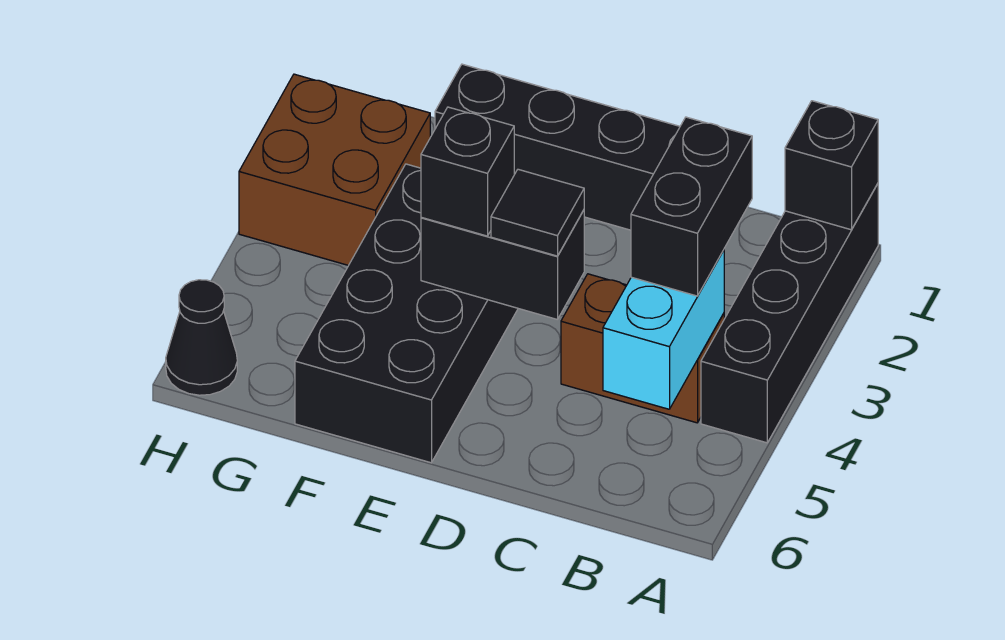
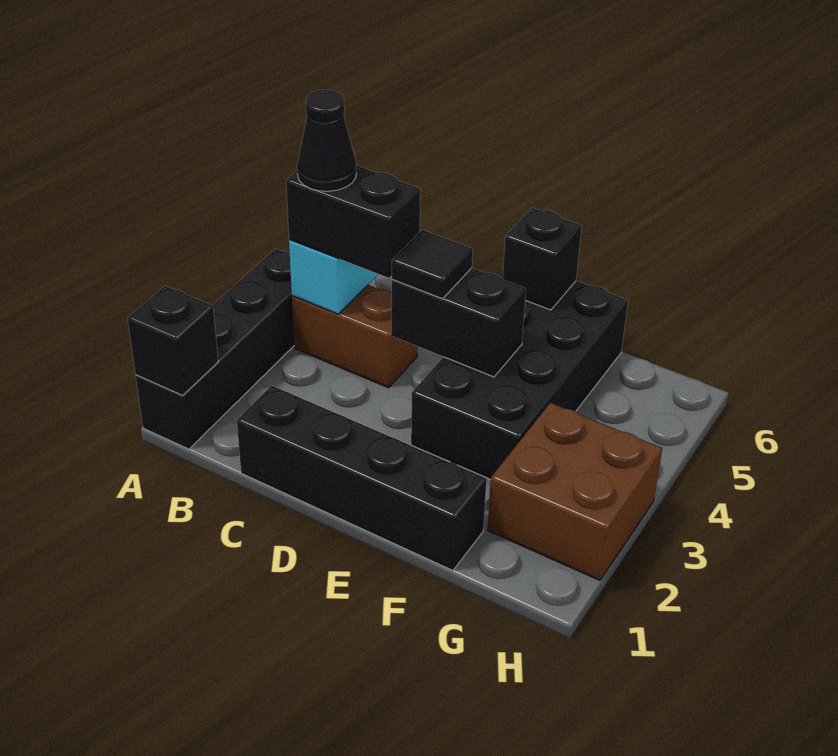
black brick B3:B4 level 3 -> black brick B4:C4 level 3
black brick E4 level 3 -> black brick E6 level 2
black cone H6 level 1 -> black cone B4 level 4

